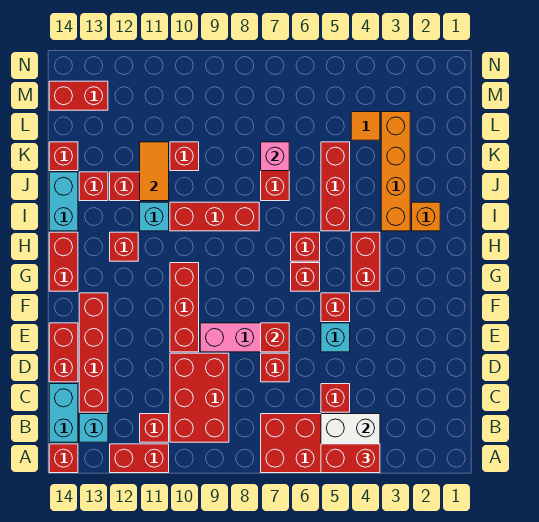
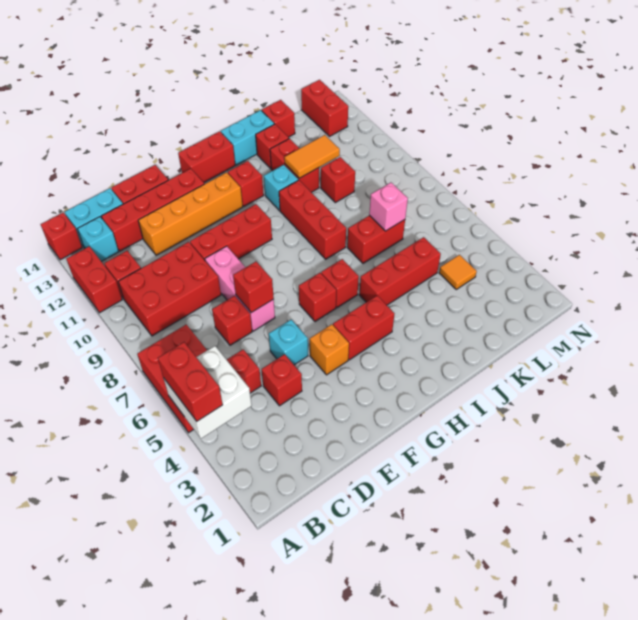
red brick F5 level 1 -> red brick D4 level 1
orange brick I2 level 1 -> orange brick F4 level 1
orange brick I3:L3 level 1 -> orange brick D12:G12 level 1

